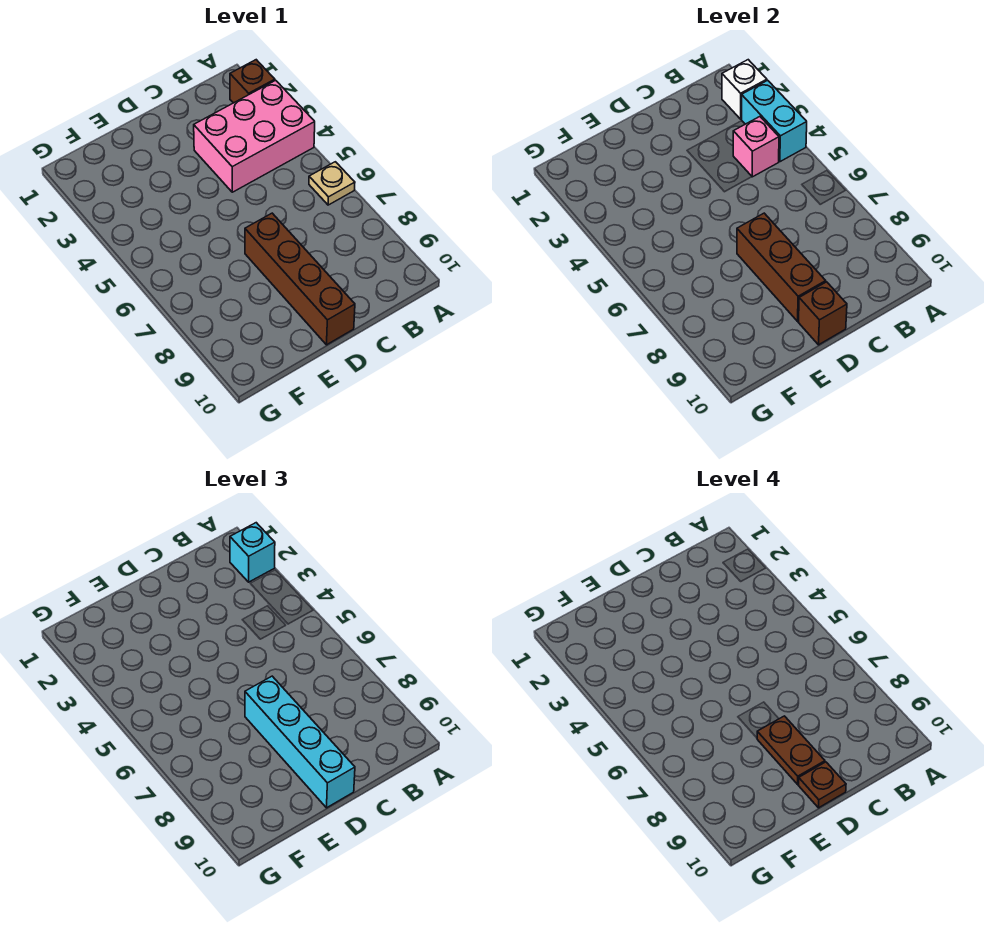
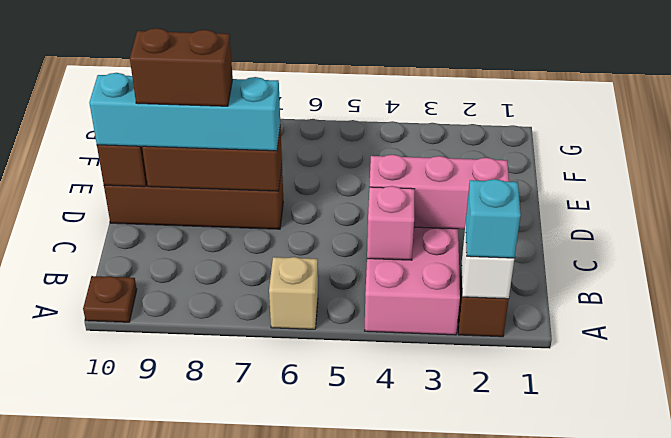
cyan brick A3:A4 level 2 -> none
tan plate A6 level 1 -> tan brick A6 level 1
none -> pink brick C2:C4 level 2
brown plate D8:D9 level 4 -> brown brick D8:D9 level 4
brown plate D10 level 4 -> brown plate A10 level 1

